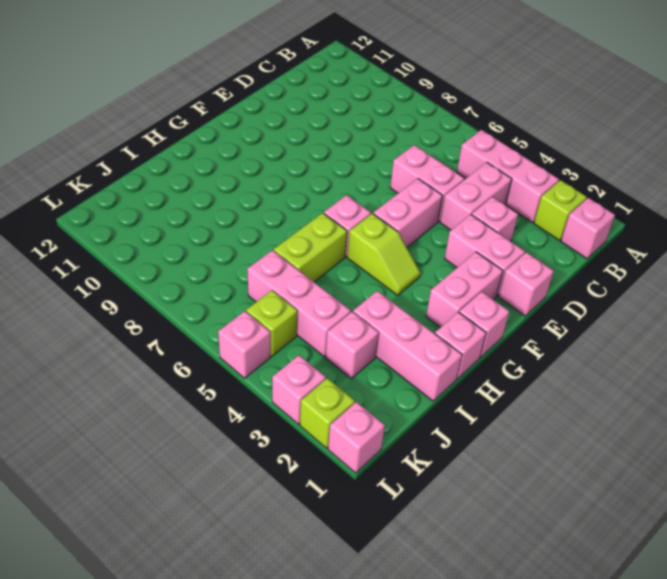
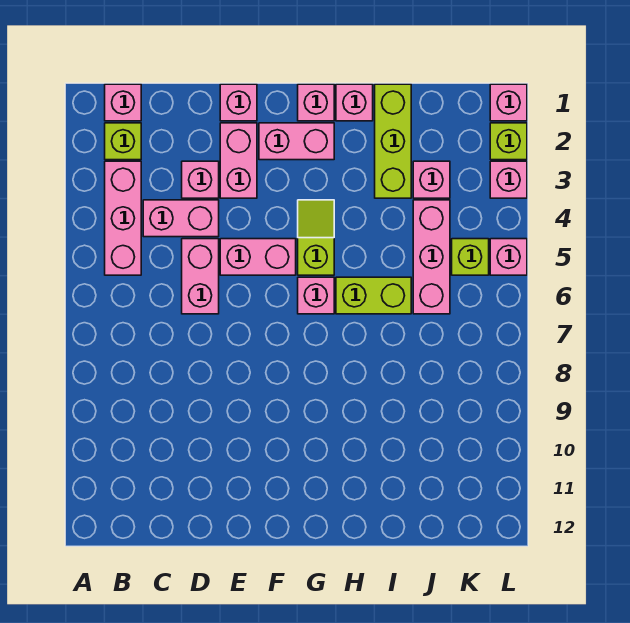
pink brick I1:I3 level 1 -> lime brick I1:I3 level 1

